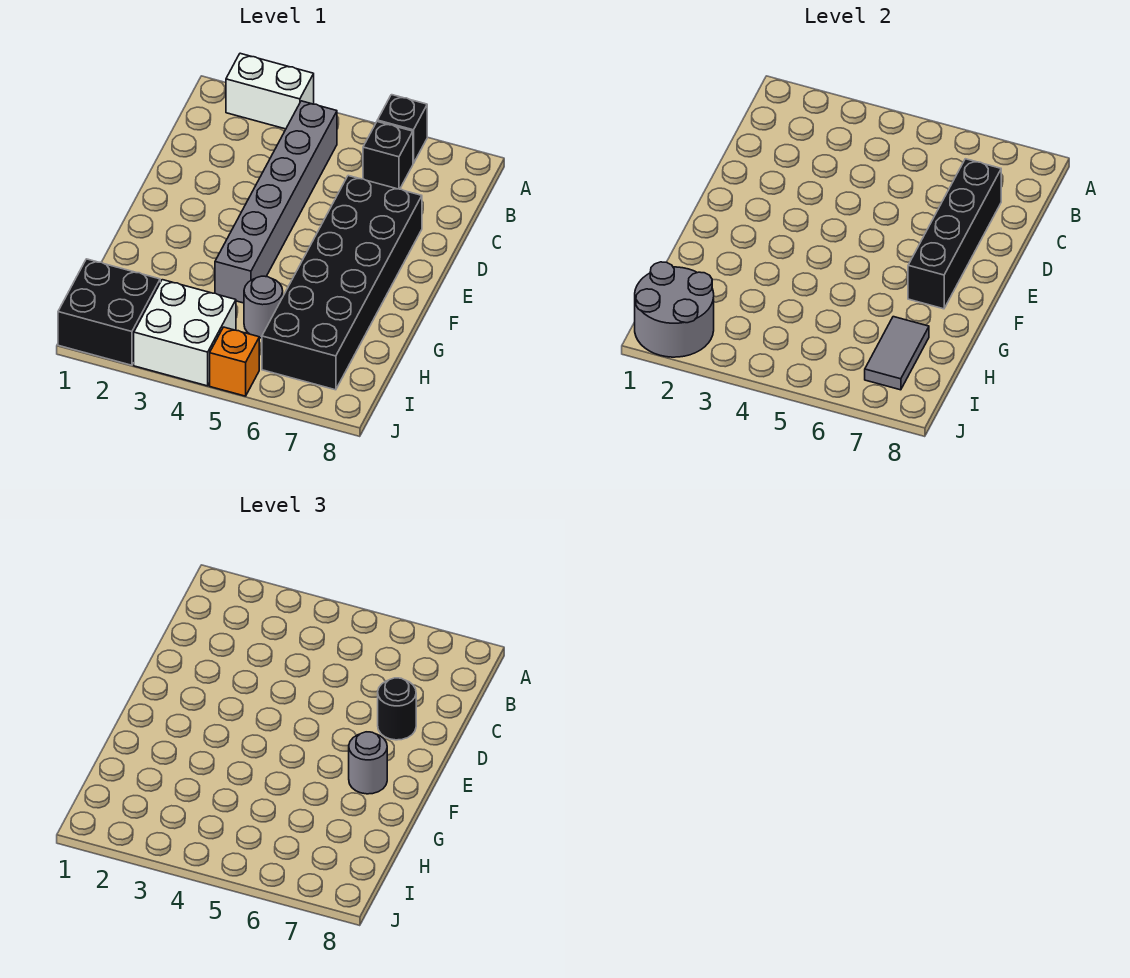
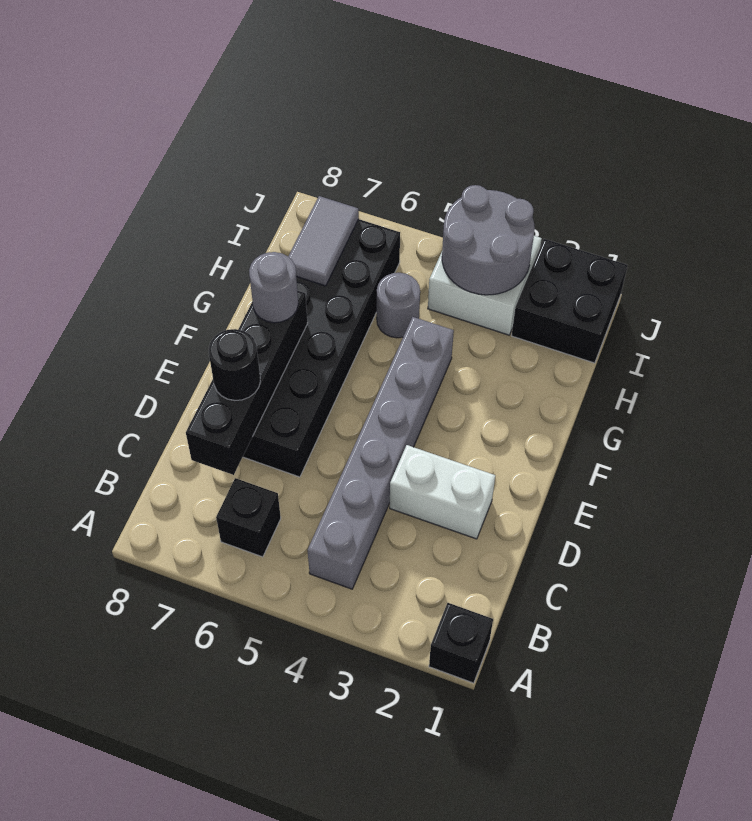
white brick A2:A3 level 1 -> white brick D2:D3 level 1
black brick A6 level 1 -> black brick A1 level 1
grey round brick I1:J2 level 2 -> grey round brick I3:J4 level 2
orange brick J5 level 1 -> none

